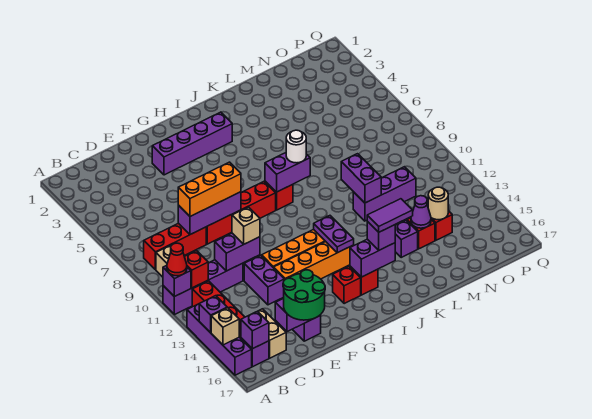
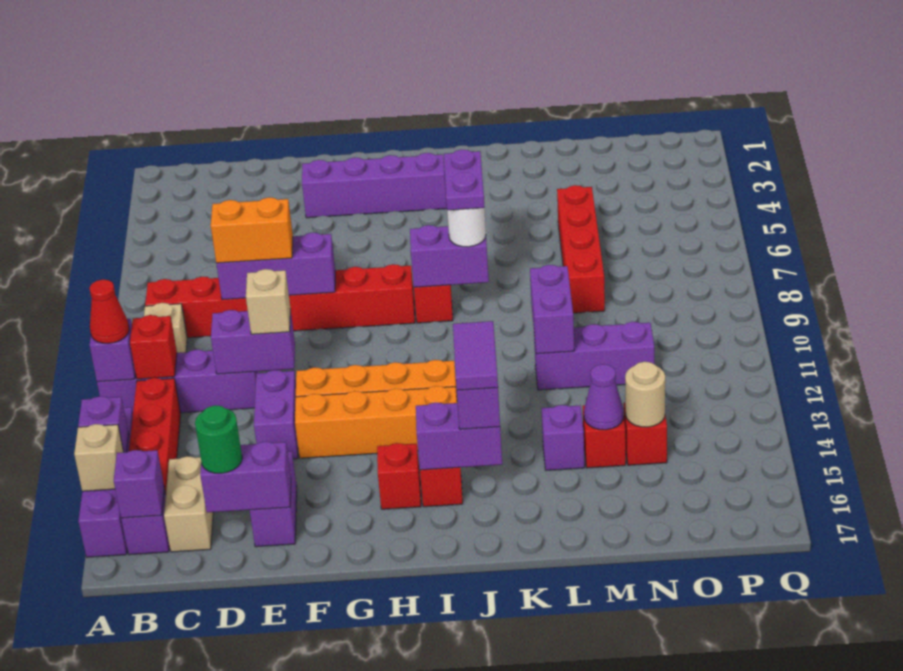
orange brick D8:F8 level 3 -> orange brick D8:E8 level 3
green round brick D16:E17 level 3 -> green round brick D16 level 3
purple plate I12:I13 level 2 -> purple plate J7:J8 level 4
purple tile J15:K15 level 4 -> purple tile J14:J15 level 4
none -> red brick M5:M8 level 1

